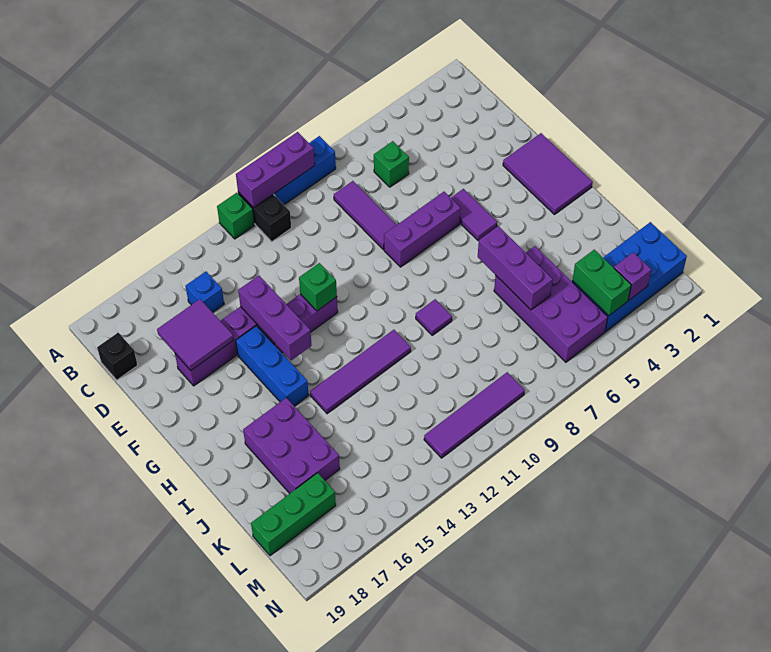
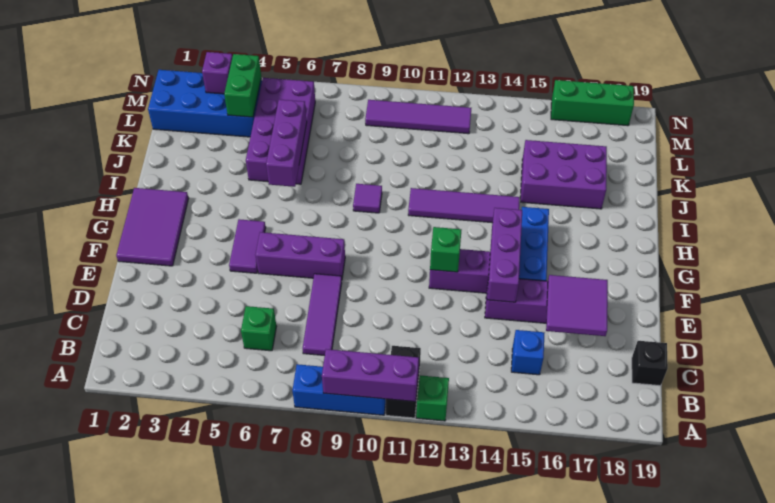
purple brick I16:K17 level 1 -> purple brick J15:K17 level 1
green brick L17:L19 level 1 -> green brick N16:N18 level 1

